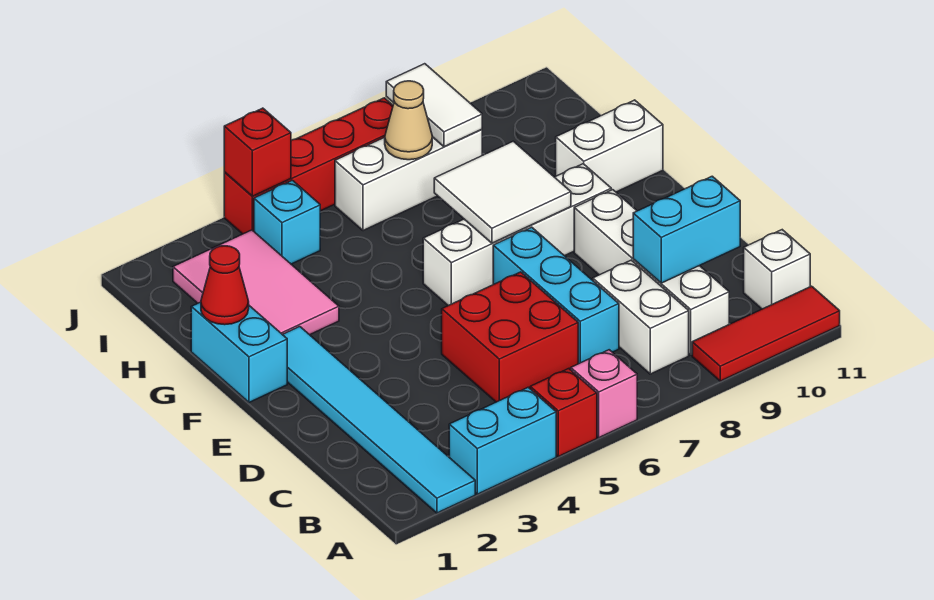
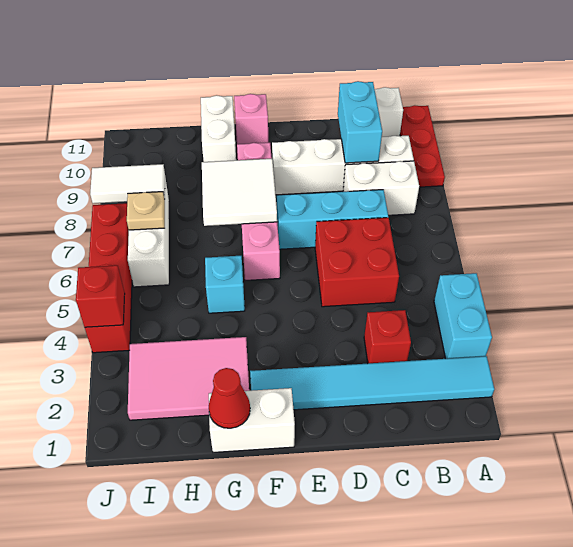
red brick A5 level 1 -> red brick C3 level 1
pink brick A6 level 1 -> pink brick F11 level 1
red tile A9:A11 level 1 -> red plate A9:A11 level 1
cyan brick F1:G1 level 1 -> white brick F1:G1 level 1
white brick F6:F9 level 1 -> pink brick F6:F9 level 1
cyan brick I4 level 1 -> cyan brick G5 level 1
tan cone I7 level 2 -> tan plate I7 level 2

